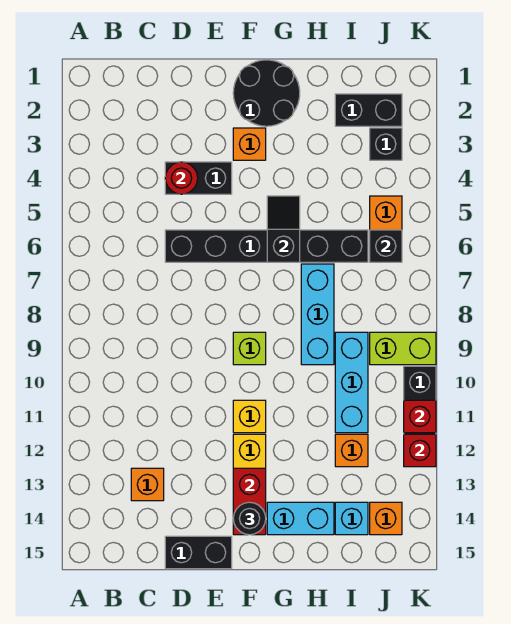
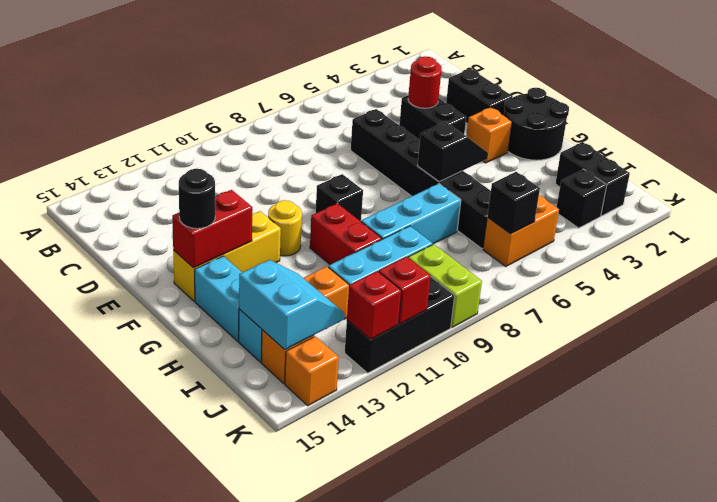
orange brick C13 level 1 -> orange brick K14 level 1
black brick D15:E15 level 1 -> black brick D2:E2 level 1
lime brick F9 level 1 -> black brick F9 level 1
yellow brick F11 level 1 -> yellow round brick F11 level 1
none -> red brick G10:H10 level 1
none -> cyan slope I13:J14 level 2 top 14

